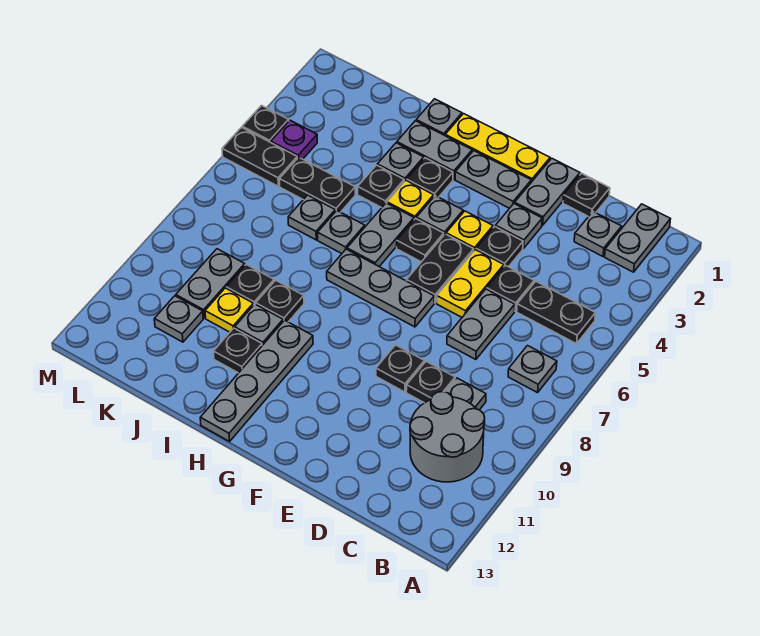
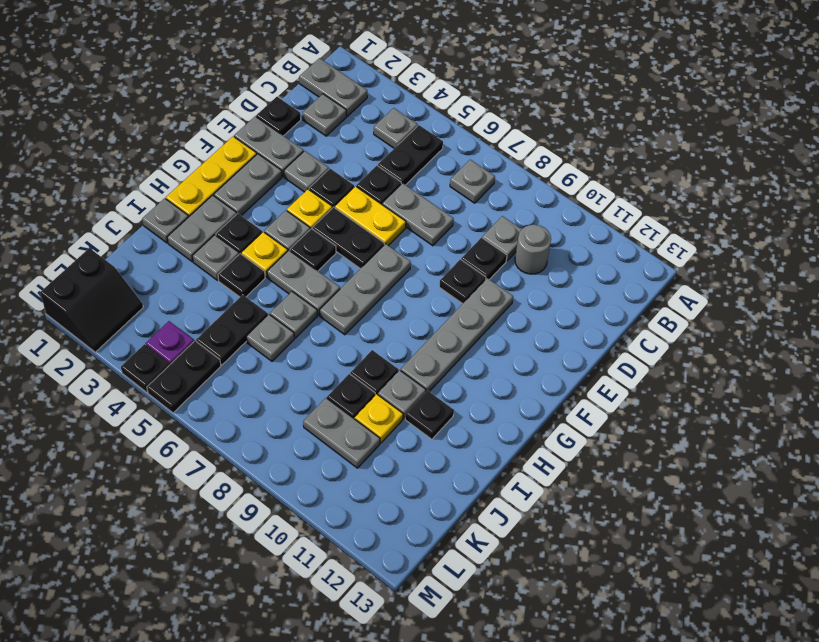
grey round brick B10:C11 level 1 -> grey round brick C10 level 1
grey plate H10:H13 level 1 -> grey plate E10:H10 level 1
grey plate K11 level 1 -> grey plate B4 level 1
none -> black slope L1:M2 level 1 top 1

